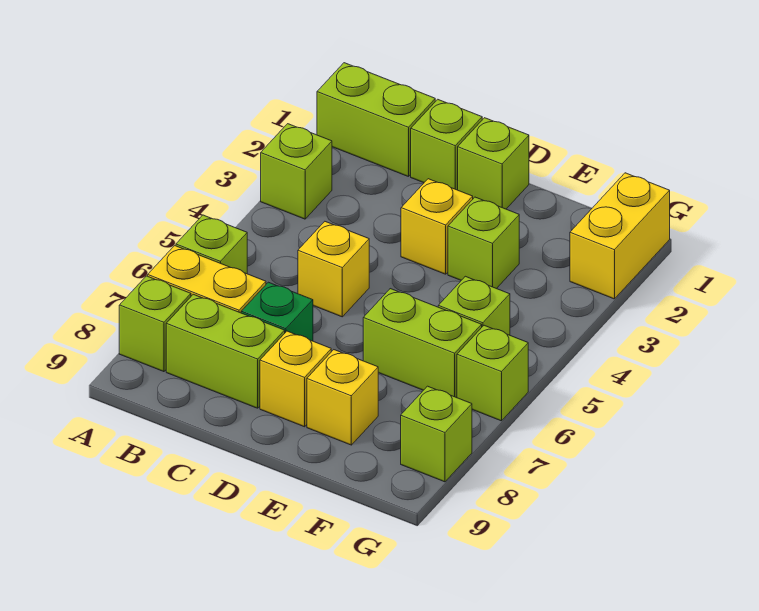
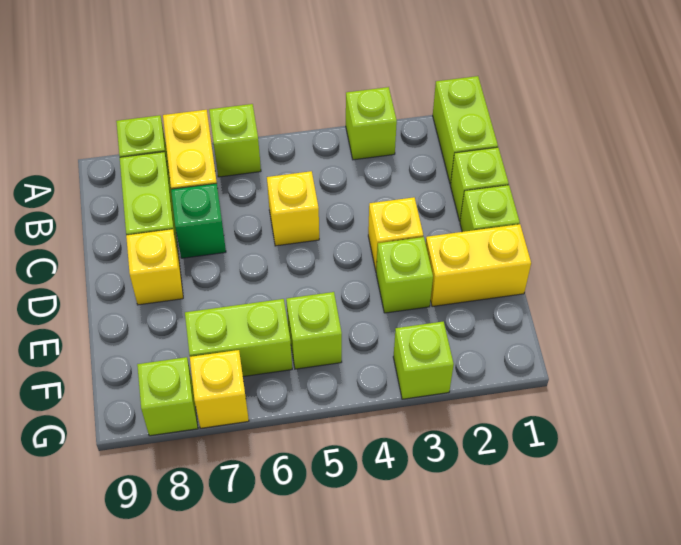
lime brick E6:F6 level 1 -> lime brick F6:F7 level 1
yellow brick E8 level 1 -> yellow brick G7 level 1
yellow brick G1:G2 level 1 -> yellow brick E1:E2 level 1
lime brick G6 level 1 -> lime brick G3 level 1

